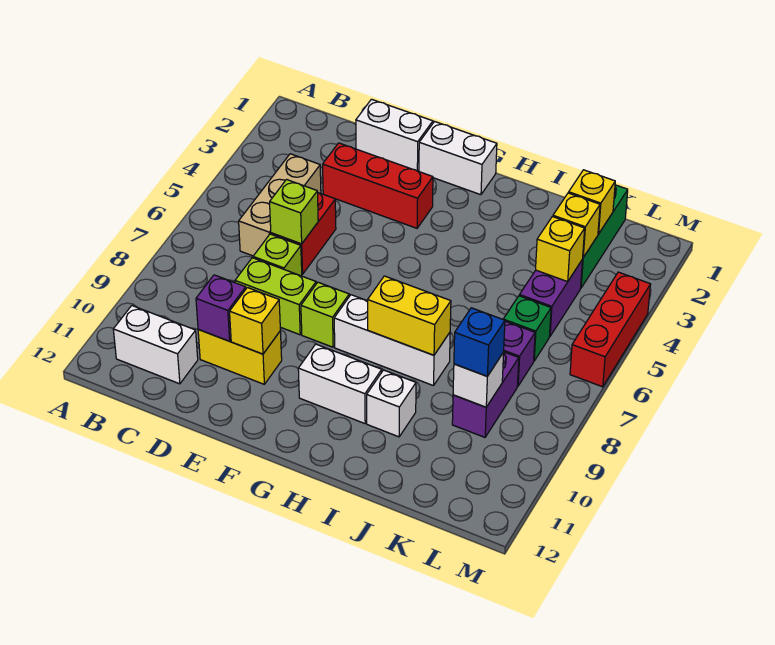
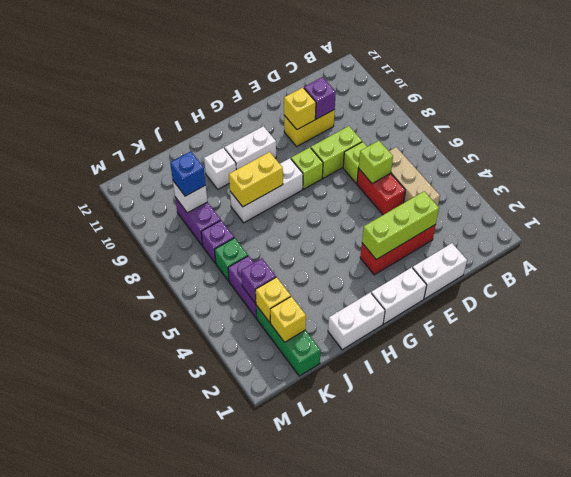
white brick B11:C11 level 1 -> white brick H1:I1 level 1
none -> lime brick D3:F3 level 2
yellow brick K4 level 2 -> purple brick K4 level 2
red brick M4:M6 level 1 -> none

